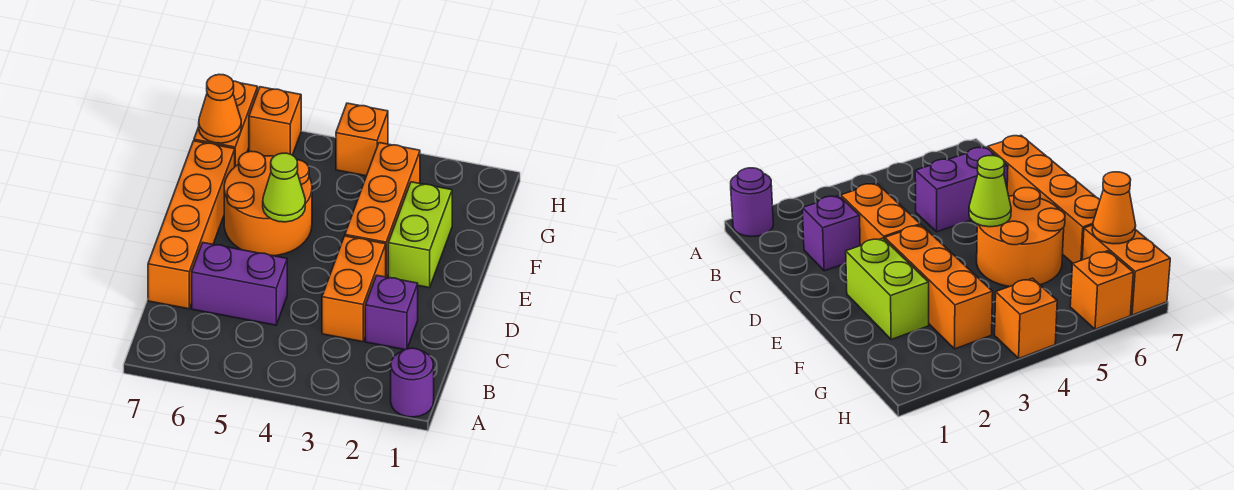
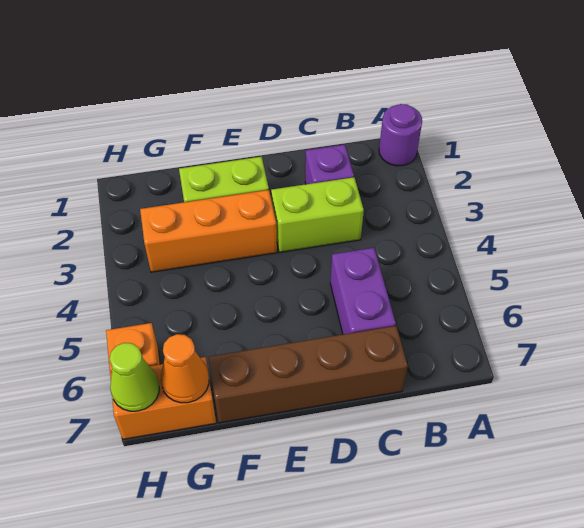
orange brick C3:D3 level 1 -> lime brick C3:D3 level 1
orange brick C7:F7 level 1 -> brown brick C7:F7 level 1
orange round brick E5:F6 level 1 -> none
lime cone E5 level 2 -> lime cone H7 level 2
orange brick H4 level 1 -> none

